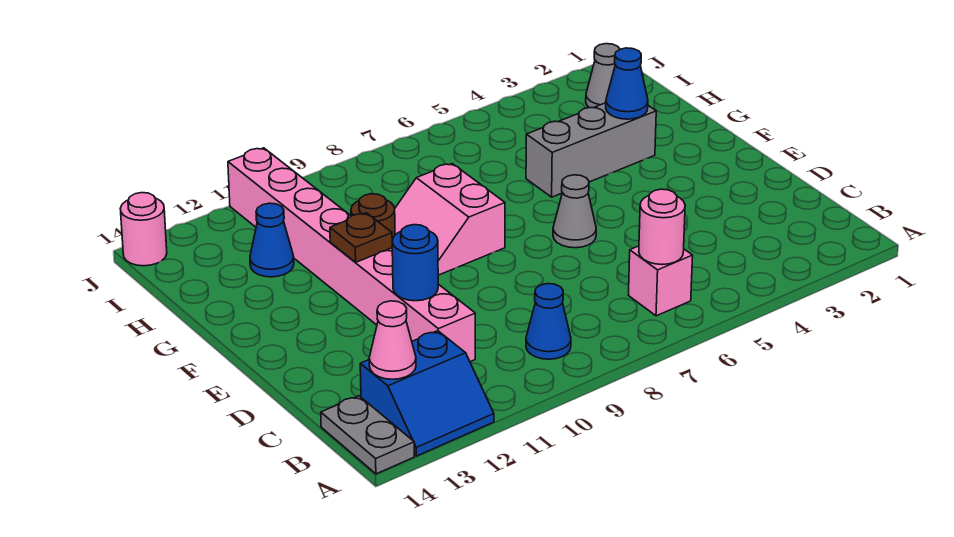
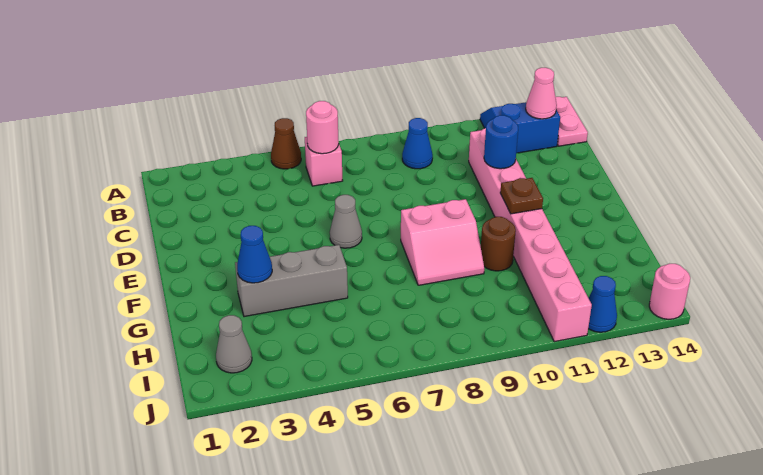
none -> brown cone A5 level 1
grey plate A14:B14 level 1 -> pink plate A14:B14 level 1
pink slope F8:G9 level 1 top 8 -> pink slope F8:G9 level 1 top F
blue cone H12 level 1 -> blue cone J12 level 1

